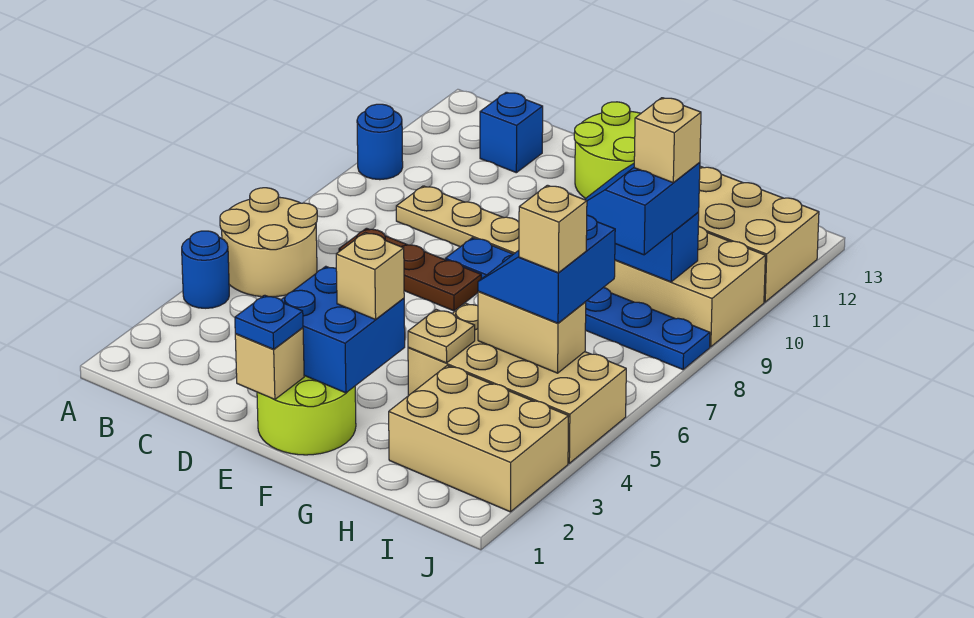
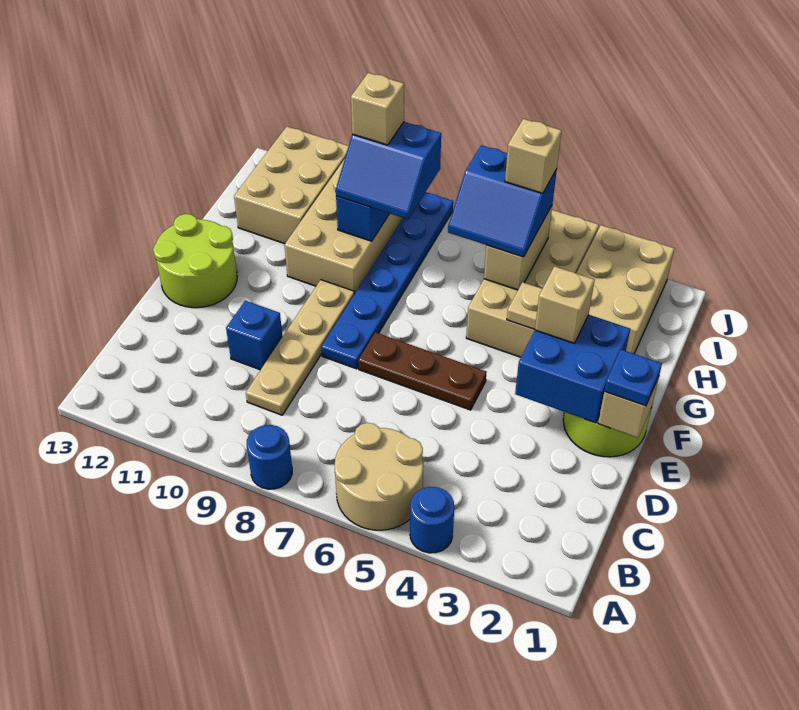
blue round brick A10 level 1 -> blue round brick A8 level 1
brown plate C7:E7 level 1 -> brown plate E5:E7 level 1
blue brick C12 level 1 -> blue brick D10 level 1

